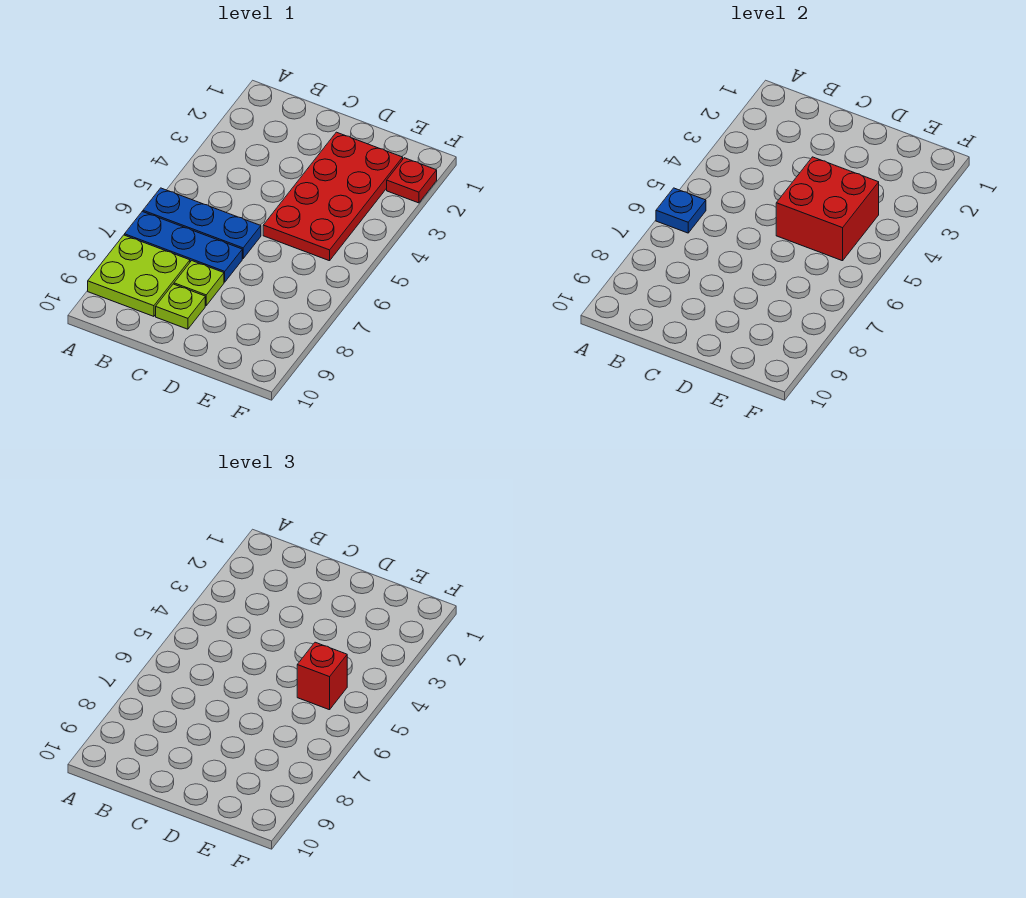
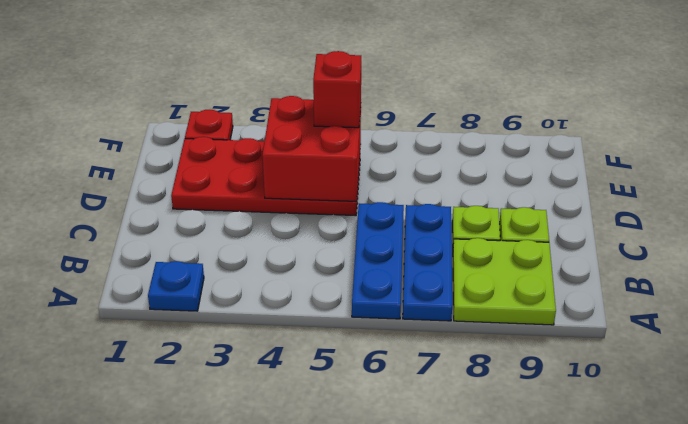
blue plate A6 level 2 -> blue plate A2 level 1

